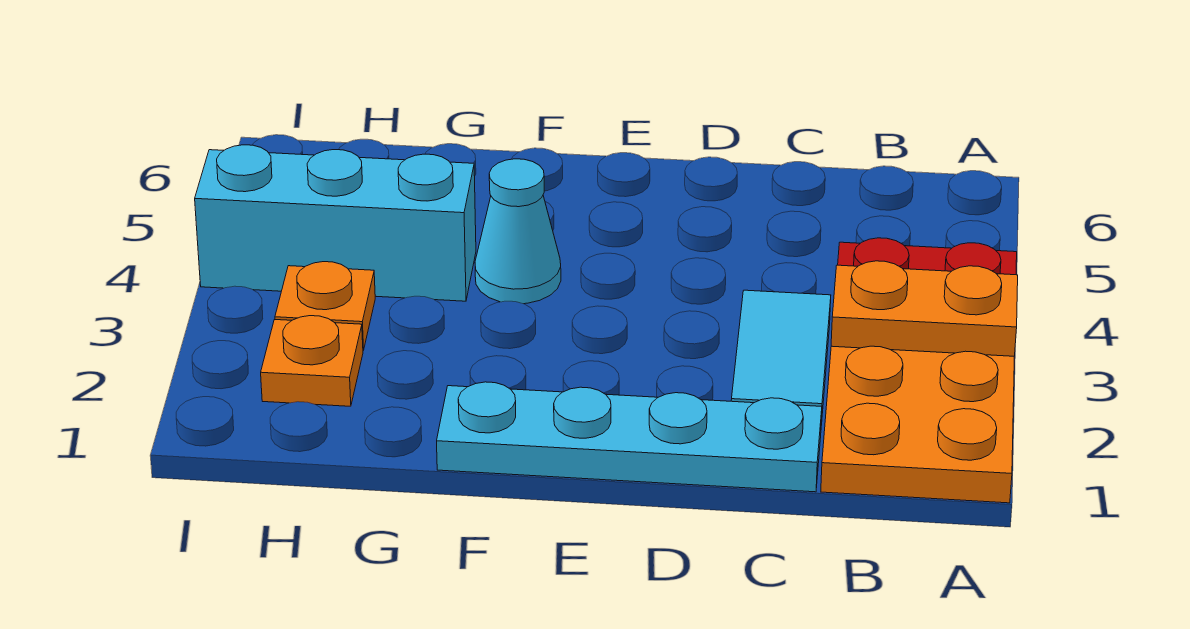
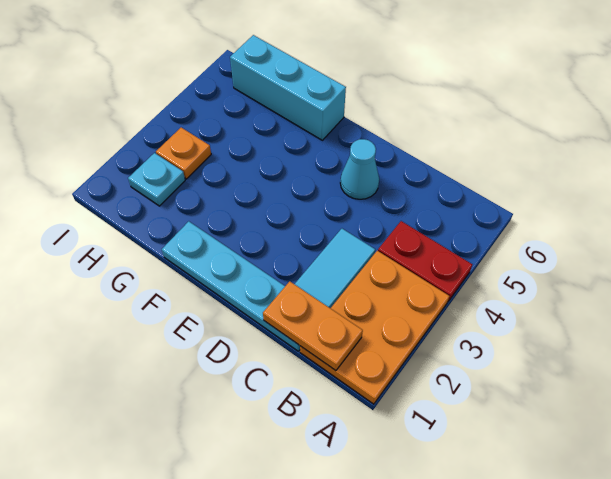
orange plate A3:B3 level 2 -> orange plate B1:C1 level 2
cyan cone F4 level 1 -> cyan cone D5 level 1
cyan brick G4:I4 level 1 -> cyan brick F6:H6 level 1
orange plate H2 level 1 -> cyan plate H2 level 1

